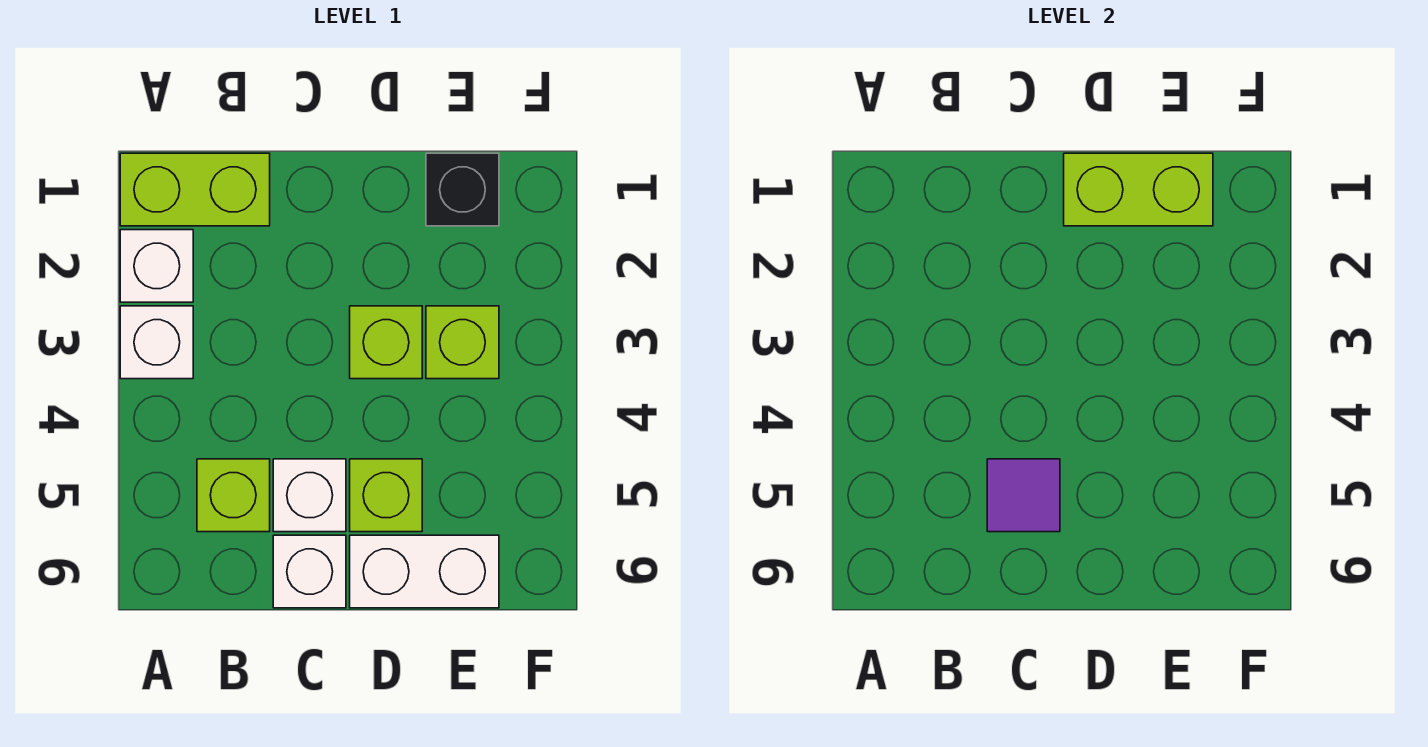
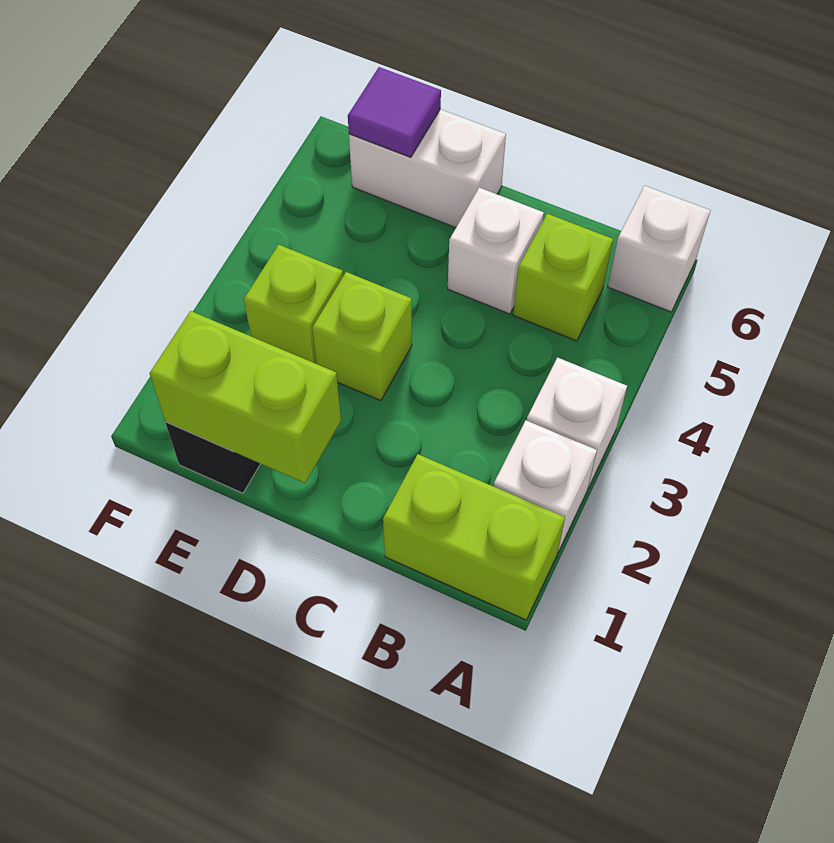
purple tile C5 level 2 -> purple tile E6 level 2
white brick C6 level 1 -> white brick A6 level 1
lime brick D5 level 1 -> none

